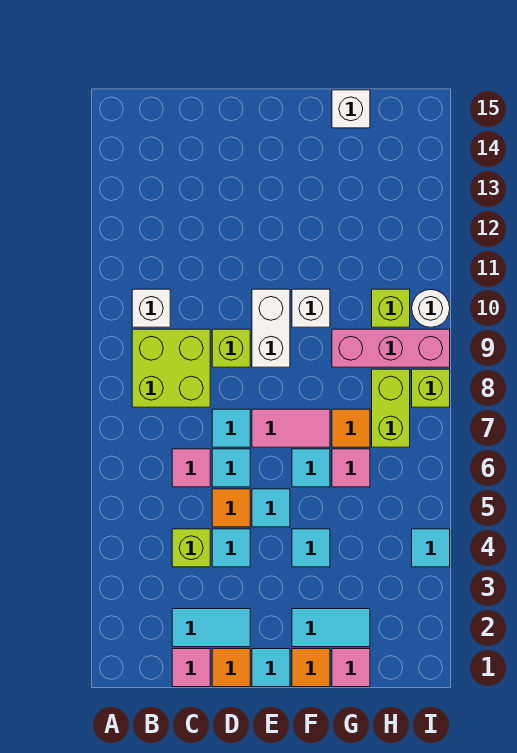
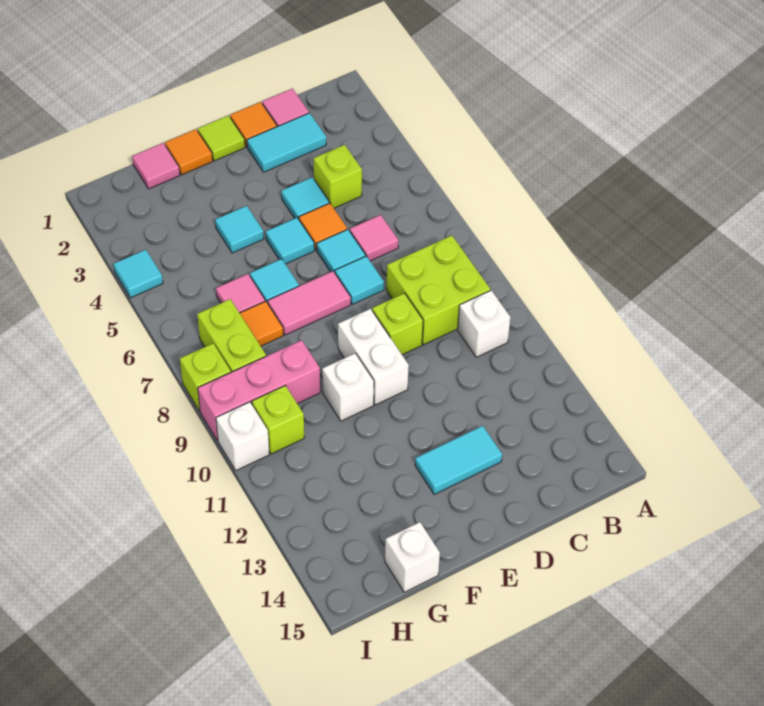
cyan tile E1 level 1 -> lime tile E1 level 1
cyan tile F2:G2 level 1 -> cyan tile D13:E13 level 1
white round brick I10 level 1 -> white brick I10 level 1

